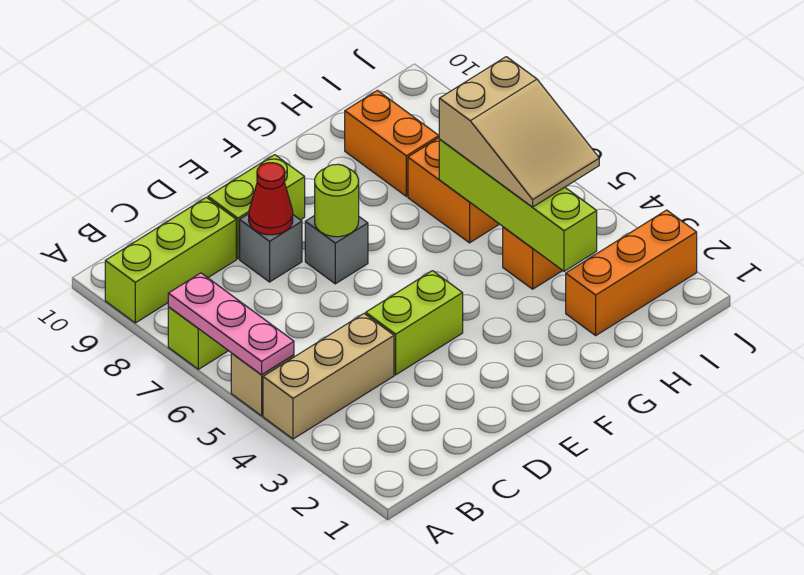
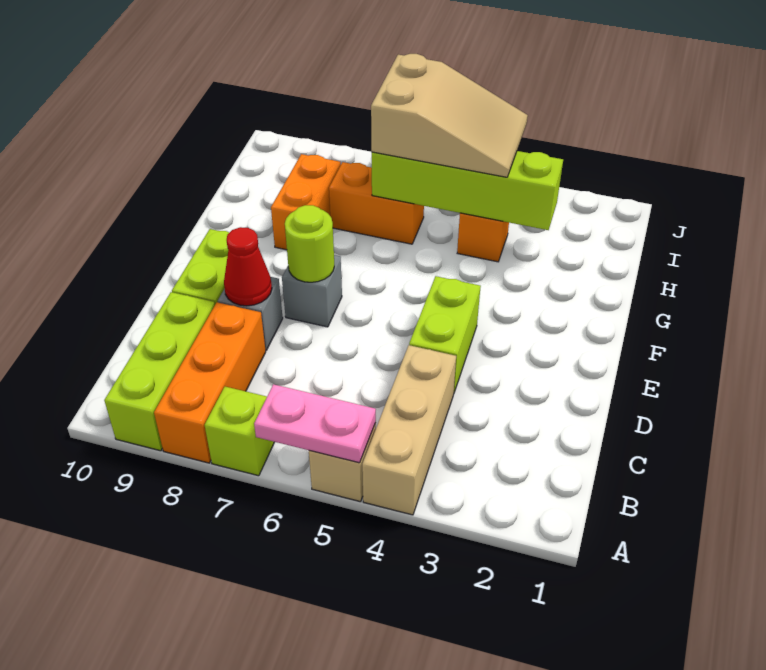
pink plate A5:A7 level 2 -> pink plate A5:A6 level 2
orange brick H2:J2 level 1 -> orange brick A8:C8 level 1
orange brick H8:H9 level 1 -> orange brick G8:H8 level 1

